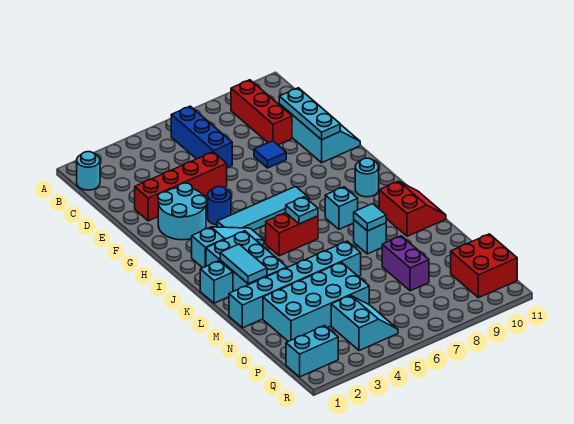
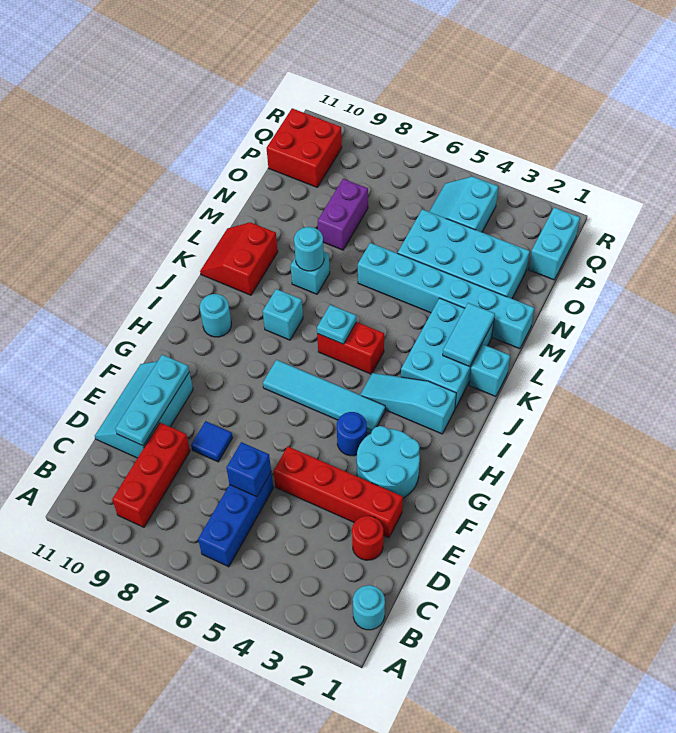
none -> red round brick D2 level 1
none -> blue brick D6 level 2
cyan tile L8 level 2 -> cyan round brick L8 level 2
cyan brick Q1:Q2 level 1 -> cyan brick P1:Q1 level 1

